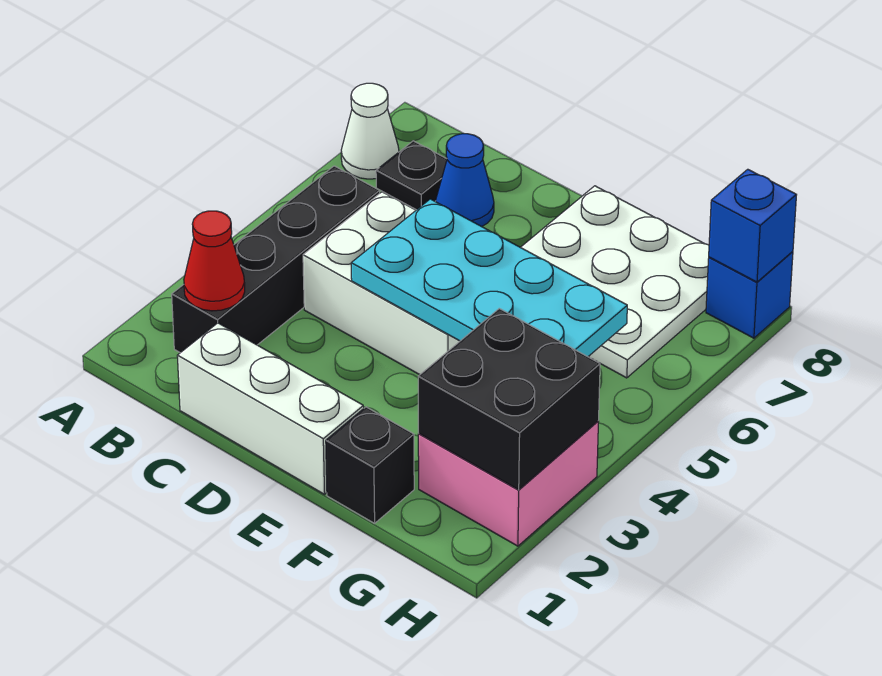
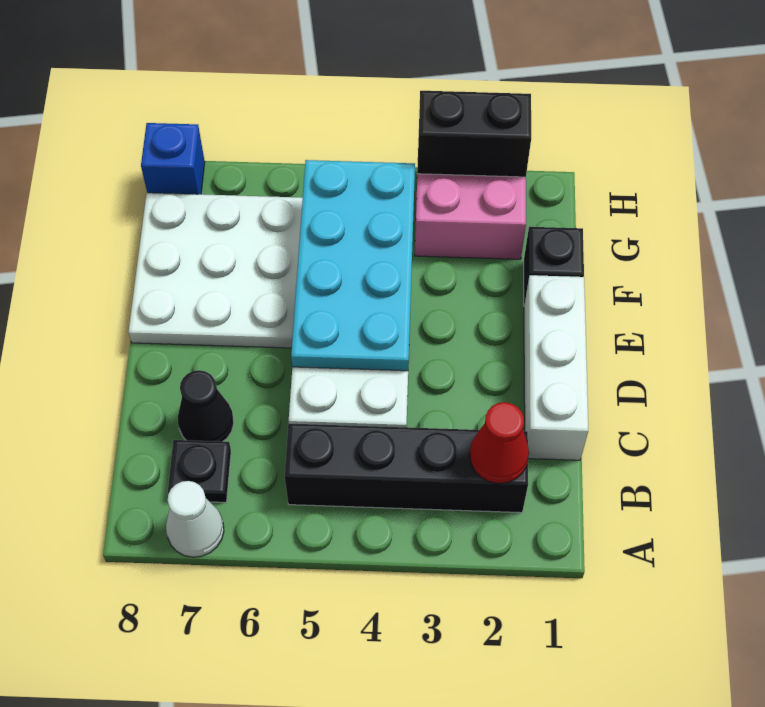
blue cone C7 level 1 -> black cone C7 level 1
black brick G2:H3 level 2 -> black brick H2:H3 level 2
blue brick H8 level 2 -> none

